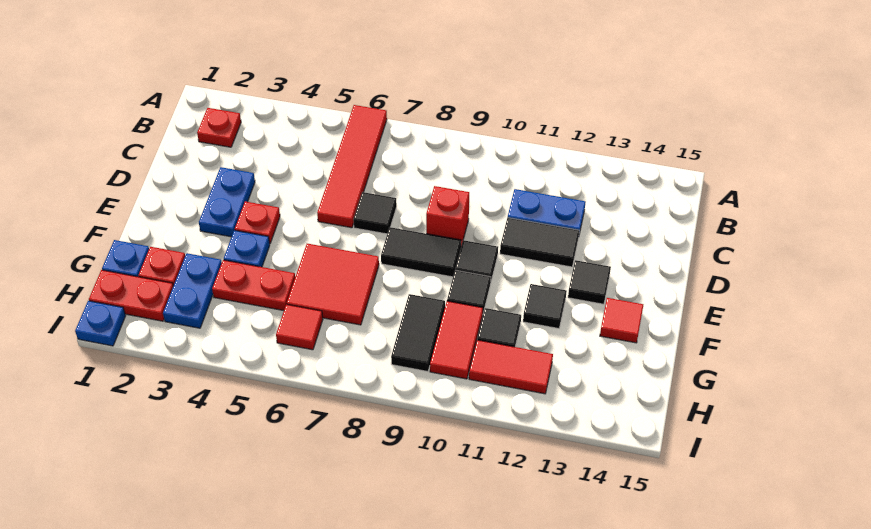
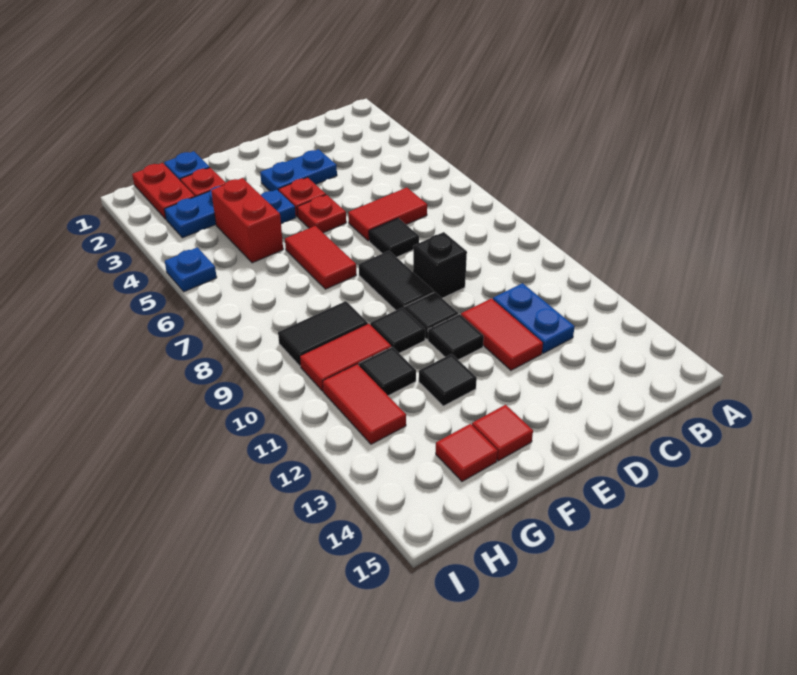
red tile A6:D6 level 1 -> red tile C6:D6 level 1
red plate B2 level 1 -> red plate E5 level 1
red brick D9 level 1 -> black brick D9 level 1
black tile D11:D12 level 1 -> red tile D11:D12 level 1
black tile E13 level 1 -> black tile E11 level 1
red tile F6:G7 level 1 -> red tile F6:F7 level 1
red plate G4:G5 level 1 -> red brick G4:G5 level 1
red tile H6 level 1 -> red tile G14 level 1
blue plate I1 level 1 -> blue plate I5 level 1

